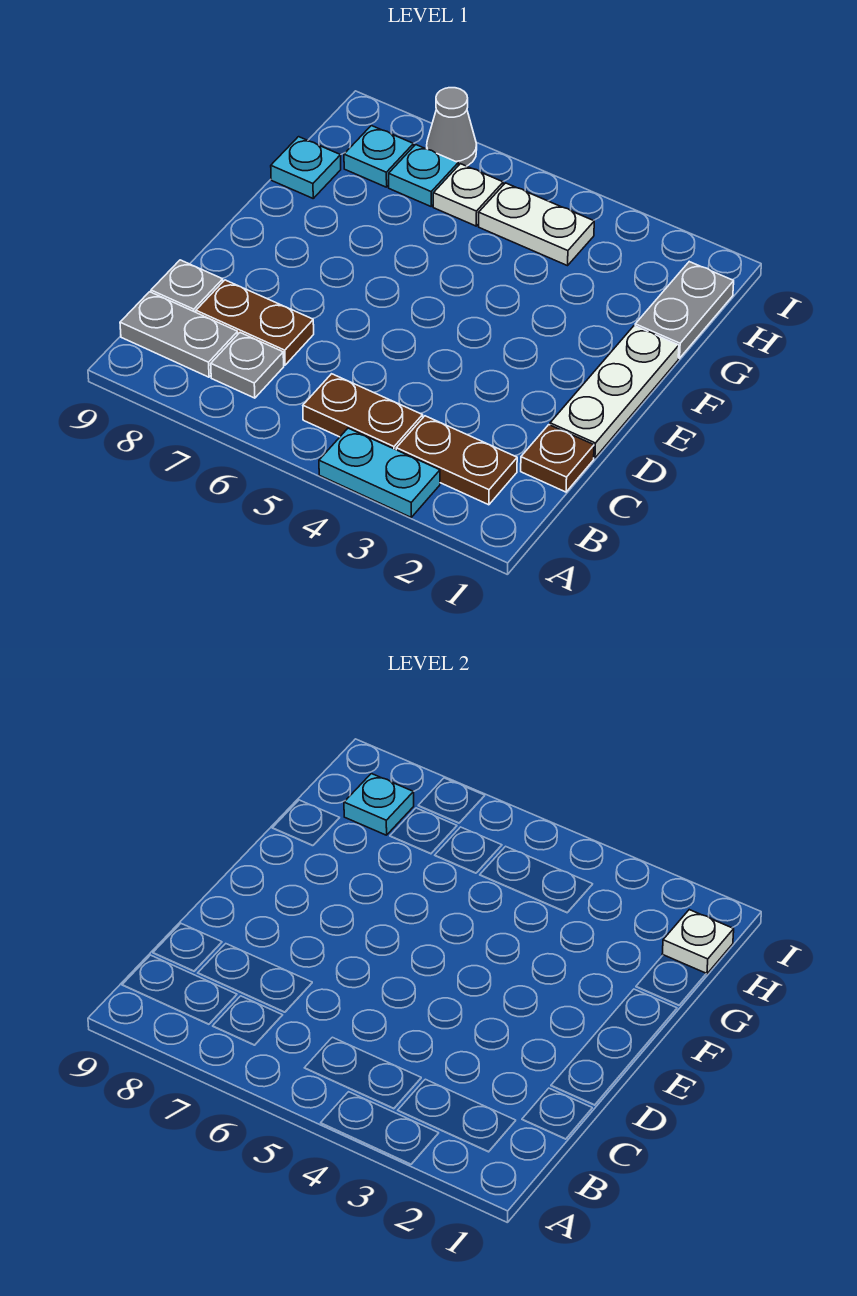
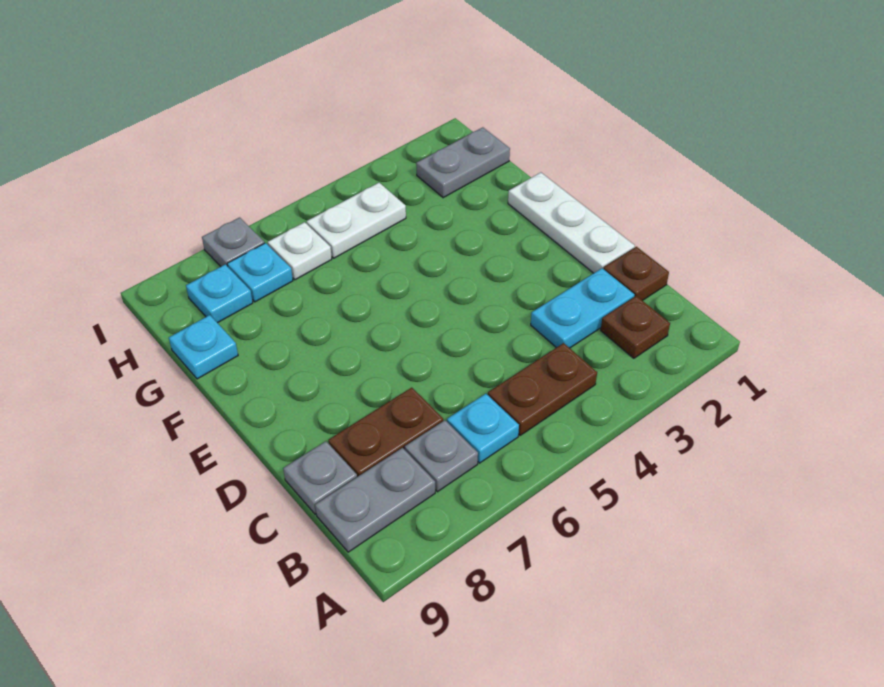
cyan plate A3:A4 level 1 -> cyan plate C2:C3 level 1
brown plate B2:B3 level 1 -> brown plate B2 level 1
grey plate G1:H1 level 1 -> grey plate H1:H2 level 1
white plate H1 level 2 -> none
cyan plate H8 level 2 -> cyan plate B6 level 1
grey cone I7 level 1 -> grey plate I7 level 1

